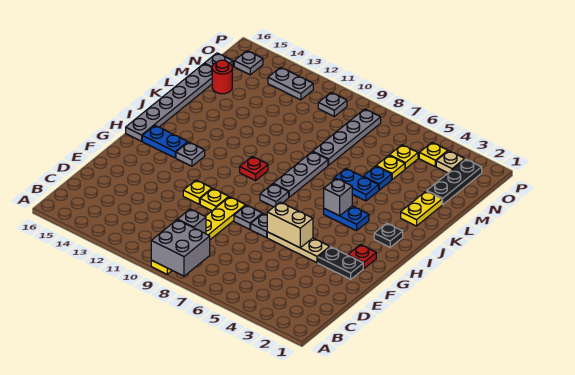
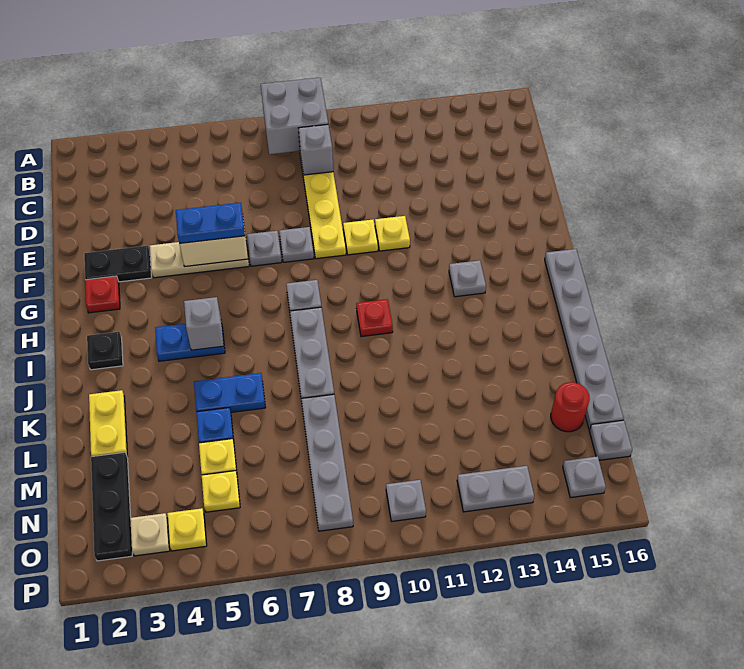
blue plate H14:H15 level 1 -> blue plate F5:F6 level 3

